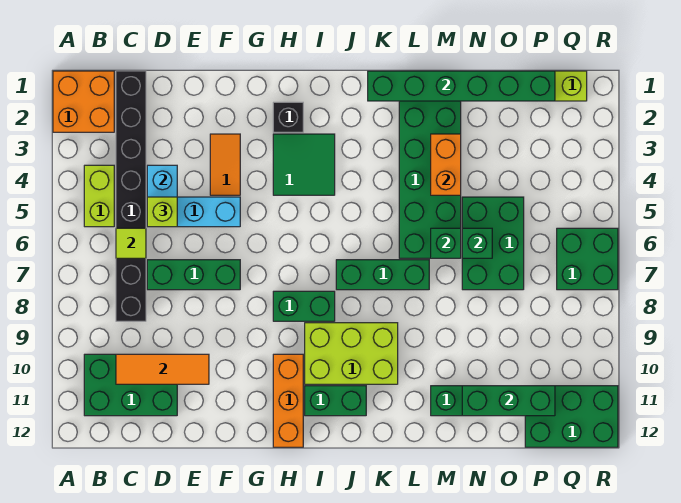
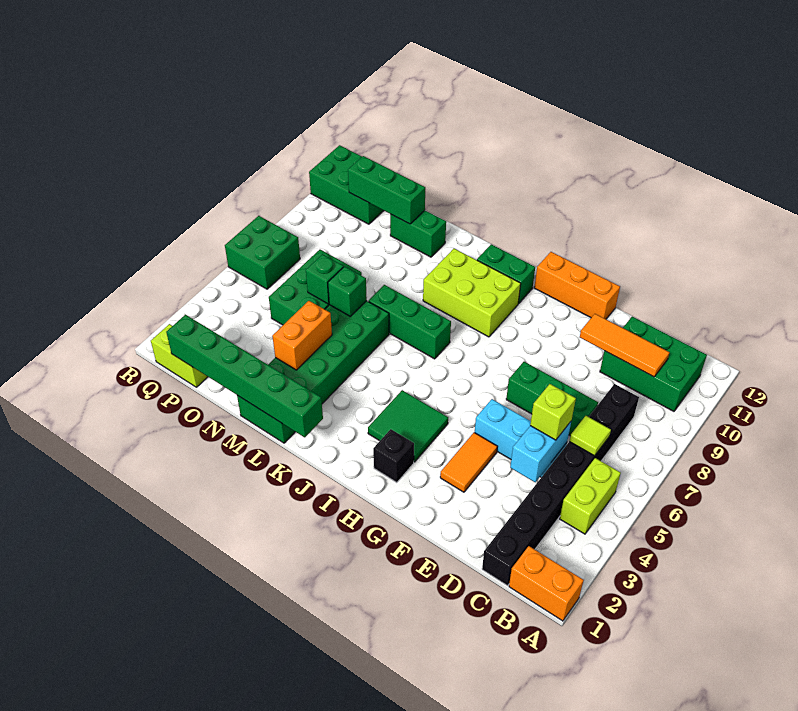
orange brick A1:B2 level 1 -> orange brick A1:B1 level 1
green brick H8:I8 level 1 -> none
orange brick H10:H12 level 1 -> orange brick F12:H12 level 1

